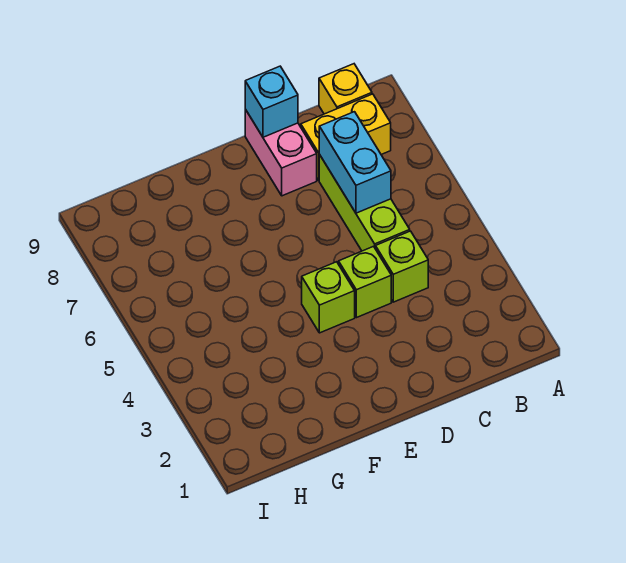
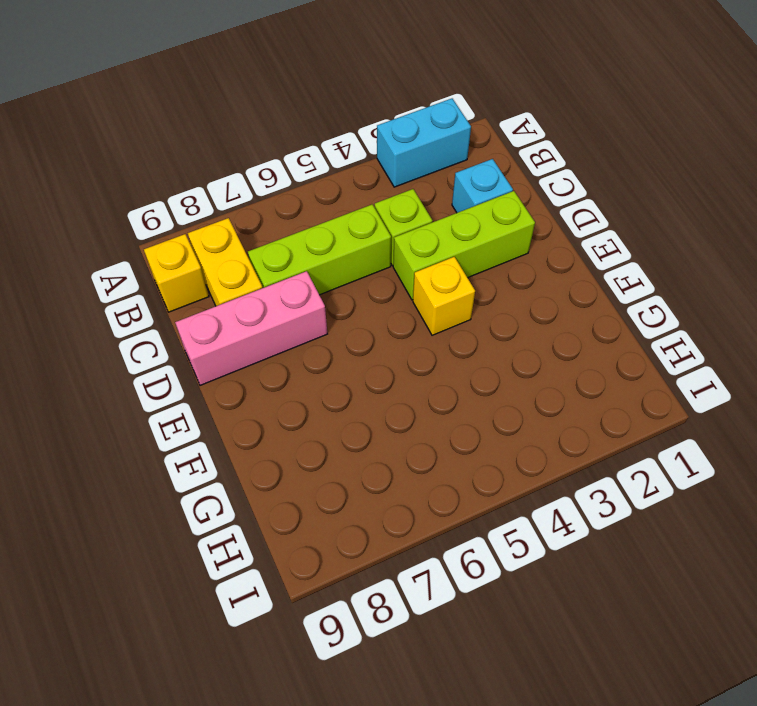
cyan brick C6:C7 level 2 -> cyan brick A2:A3 level 1
lime brick D4 level 1 -> lime brick D2:D4 level 1
pink brick D8:D9 level 1 -> pink brick D7:D9 level 1
cyan brick D9 level 2 -> cyan brick C2 level 1
lime brick E4 level 1 -> yellow brick E4 level 1

